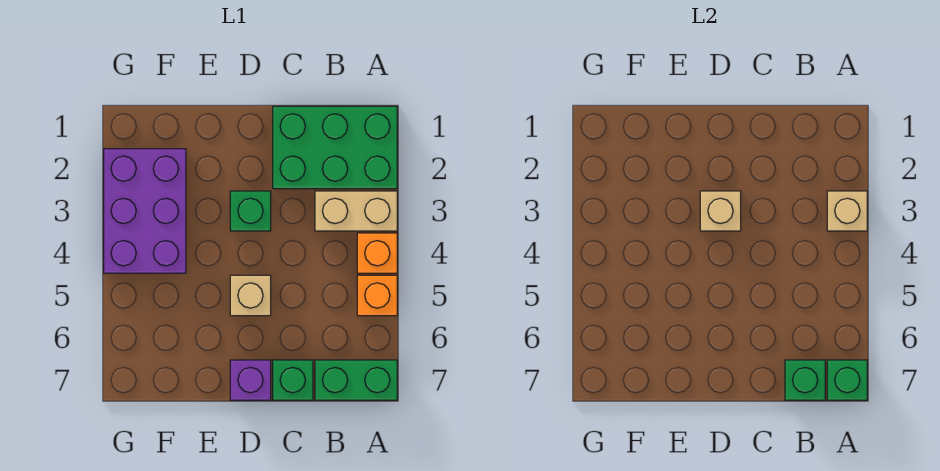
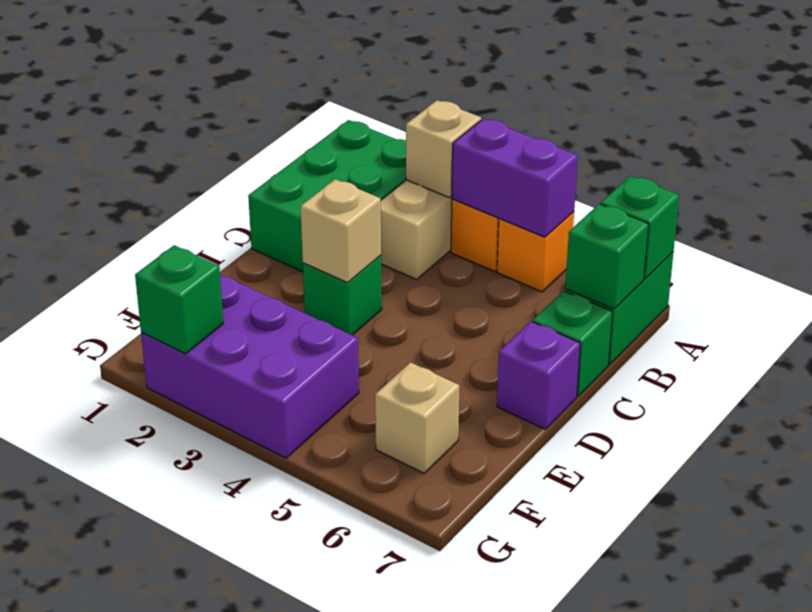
none -> purple brick A4:A5 level 2
tan brick D5 level 1 -> tan brick F6 level 1
none -> green brick G2 level 2

